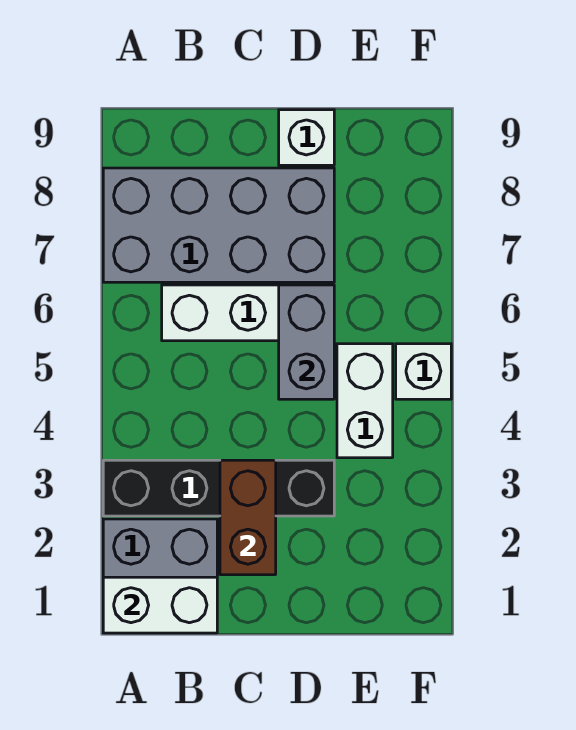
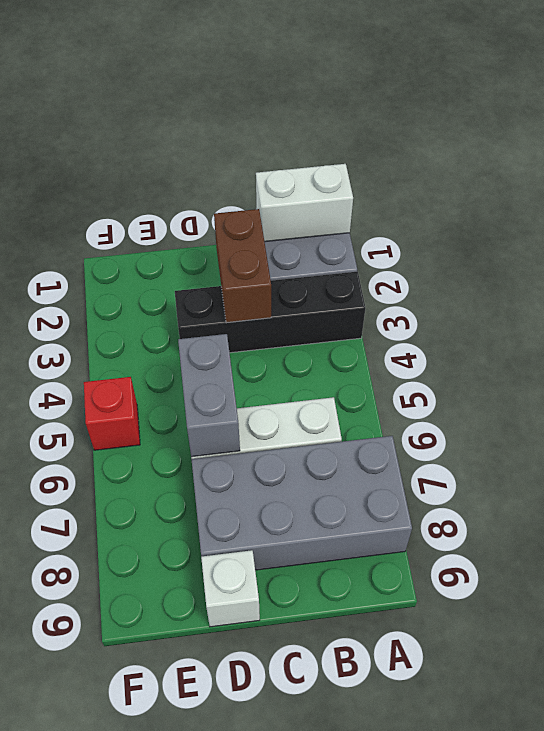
white brick E4:E5 level 1 -> none
white brick F5 level 1 -> red brick F5 level 1

